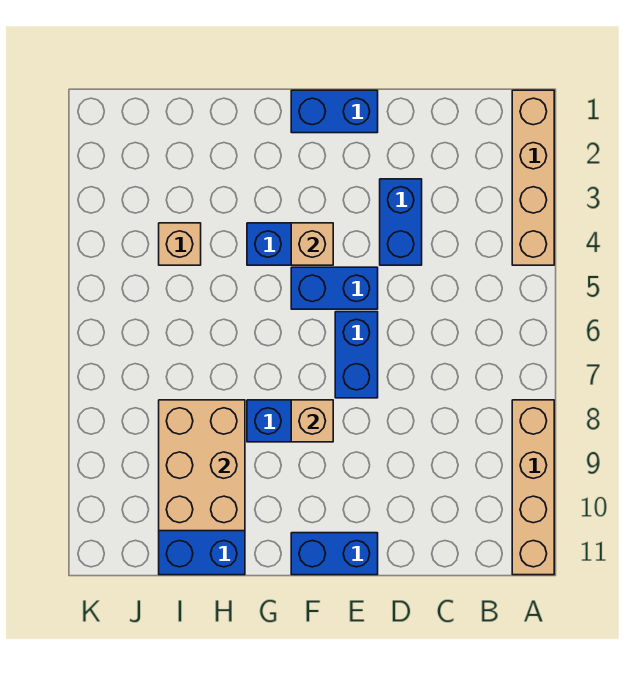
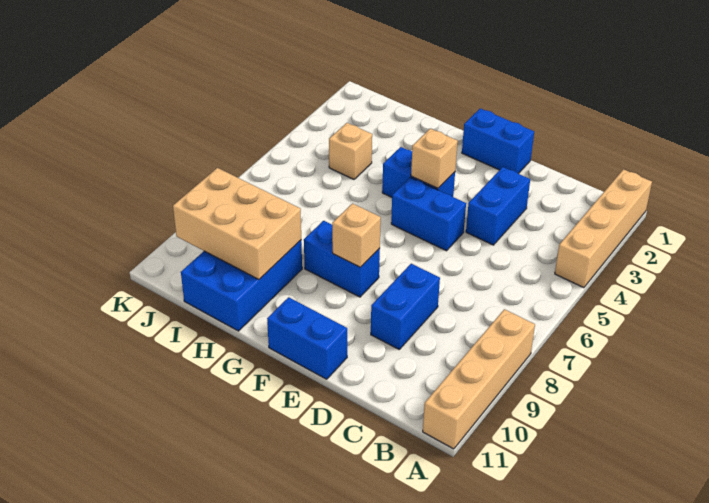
blue brick E6:E7 level 1 -> blue brick D8:D9 level 1
tan brick H8:I10 level 2 -> tan brick H9:J10 level 2

